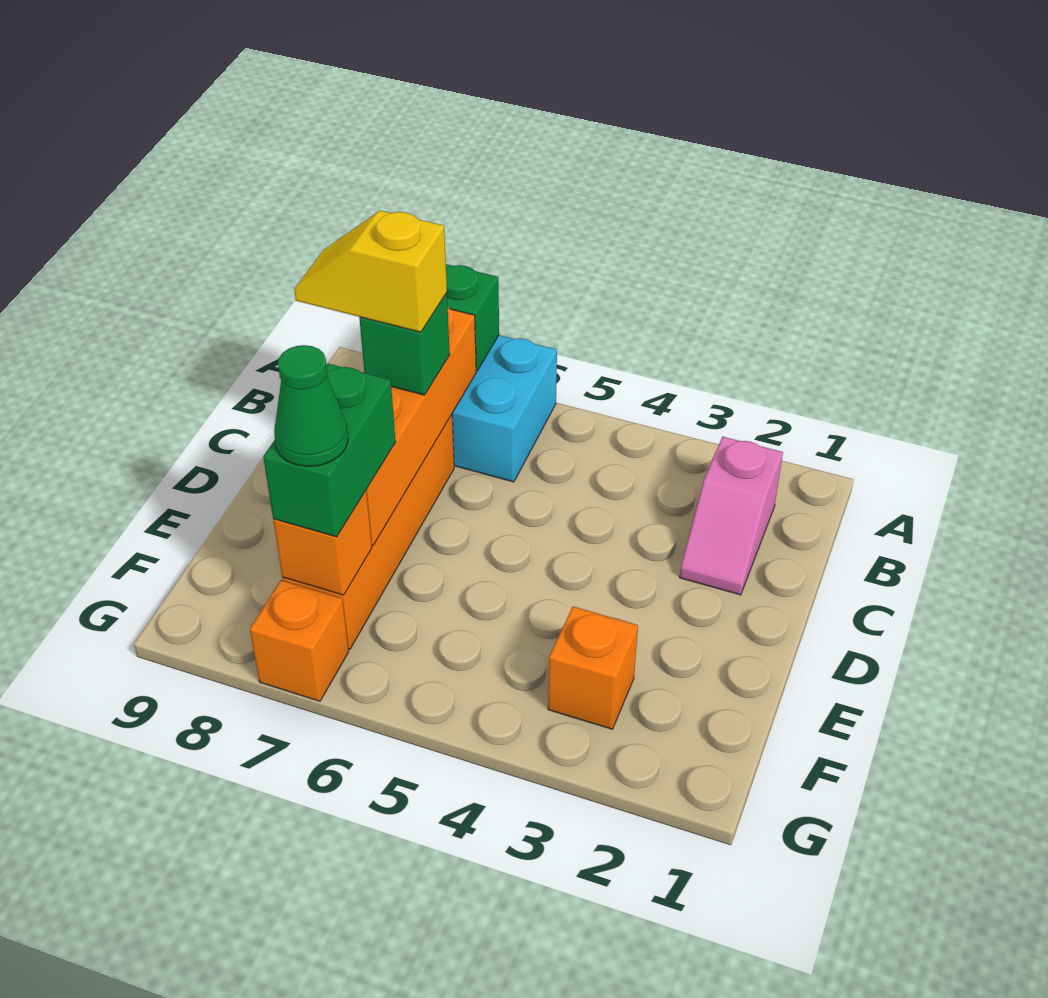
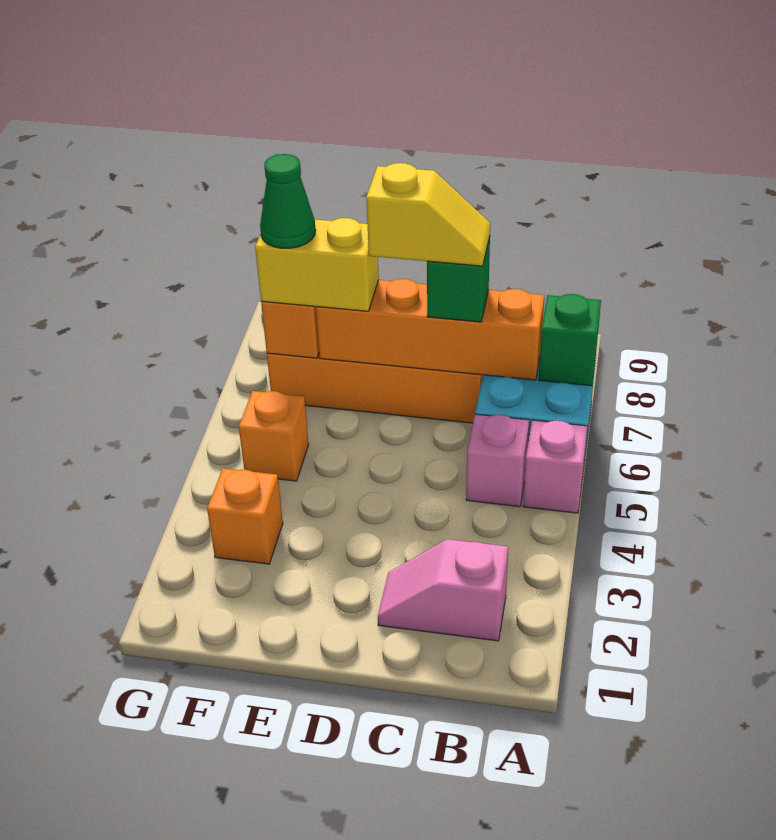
none -> pink brick A5 level 1
none -> pink brick B5 level 1
yellow slope C7:C8 level 4 top 7 -> yellow slope C7:D7 level 4 top D
green brick E7:F7 level 3 -> yellow brick E7:F7 level 3
orange brick G7 level 1 -> orange brick F5 level 1

